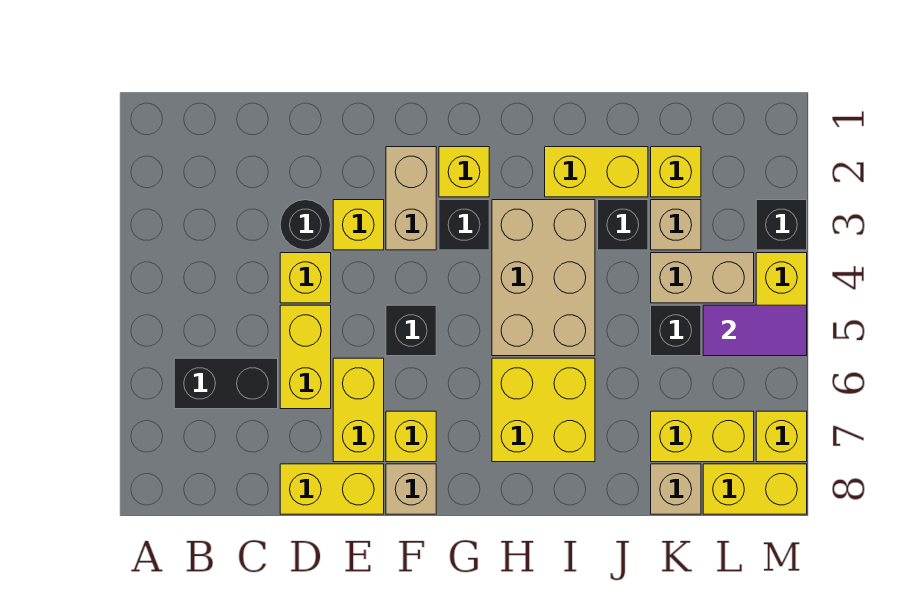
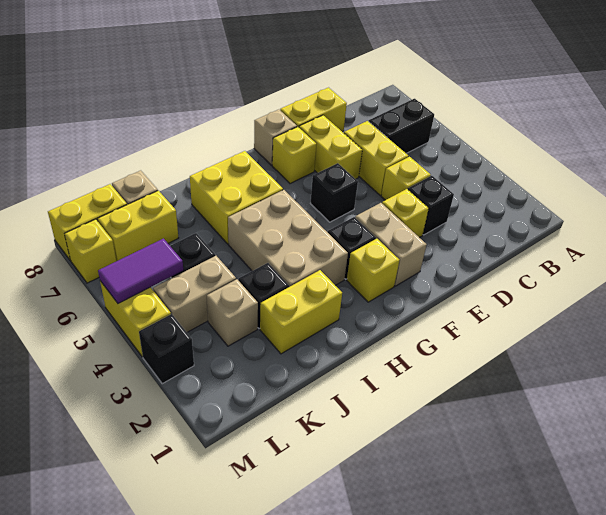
black round brick D3 level 1 -> black brick D3 level 1
yellow brick K2 level 1 -> none

